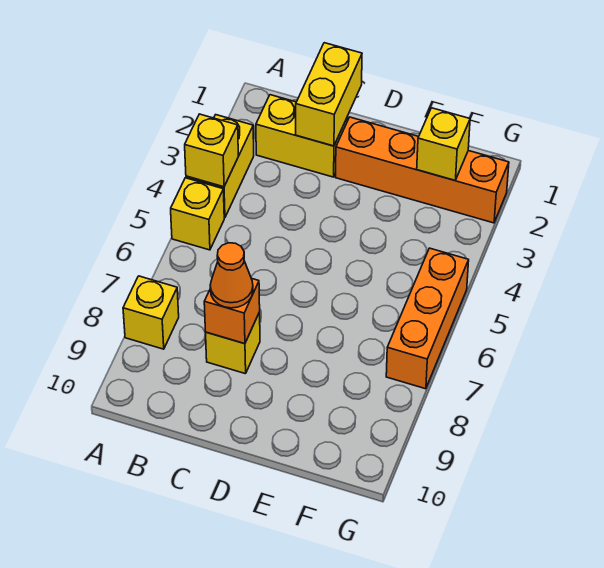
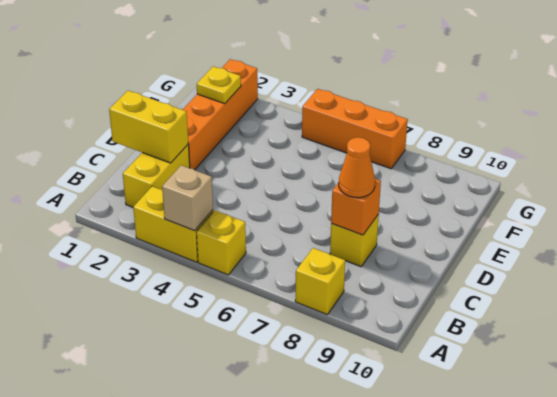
yellow brick A4 level 2 -> tan brick A4 level 2
yellow brick F2 level 2 -> yellow plate F2 level 2

